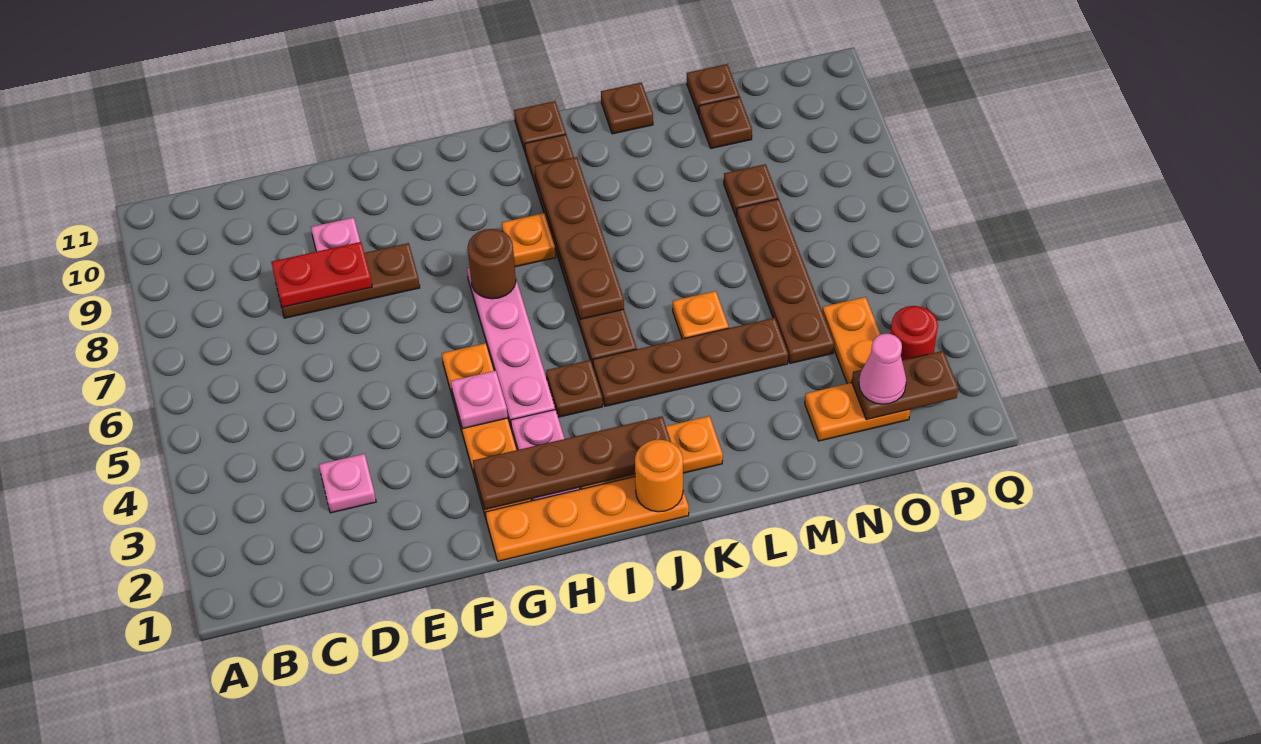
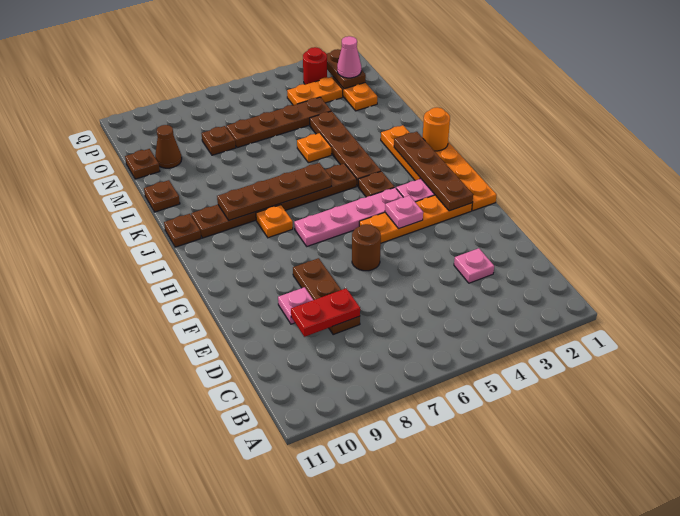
red plate D8:E8 level 2 -> red plate D8:D9 level 2
brown round brick H7 level 2 -> brown round brick F6 level 1
brown plate N10 level 1 -> brown cone N10 level 1

